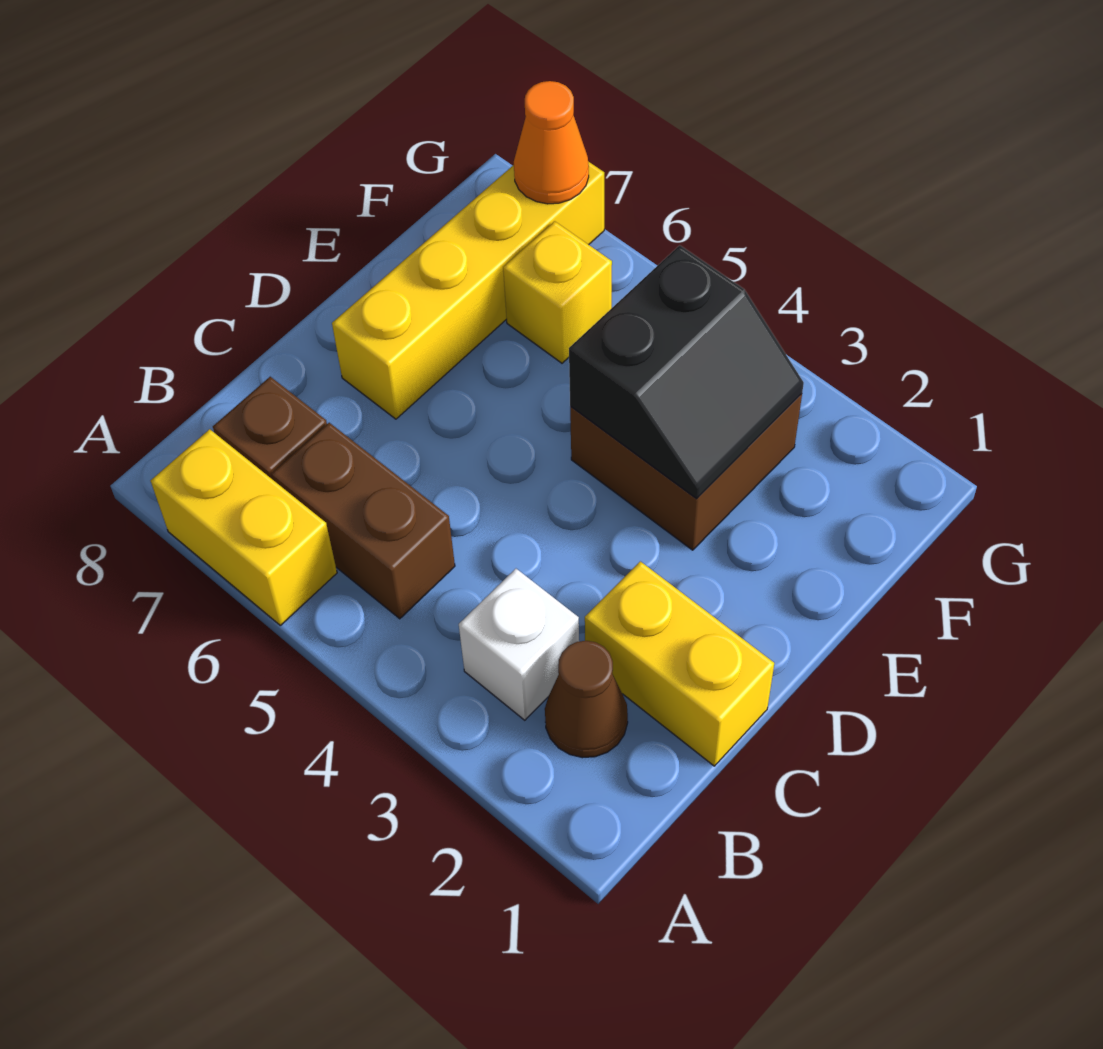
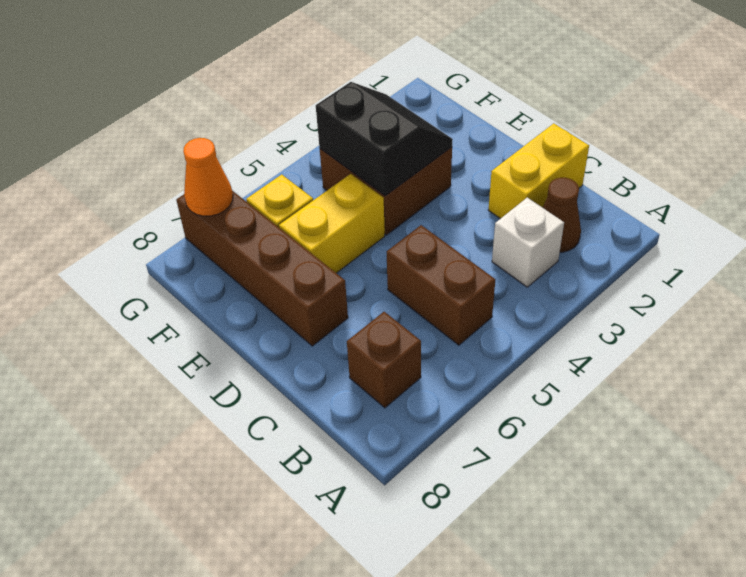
yellow brick A6:A7 level 1 -> yellow brick E5:E6 level 1
brown brick B5:B6 level 1 -> brown brick B5:C5 level 1
yellow brick D7:G7 level 1 -> brown brick D7:G7 level 1

